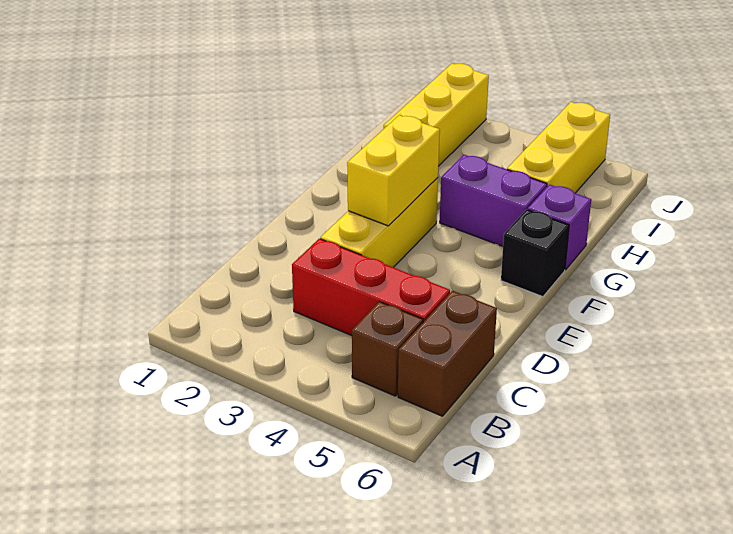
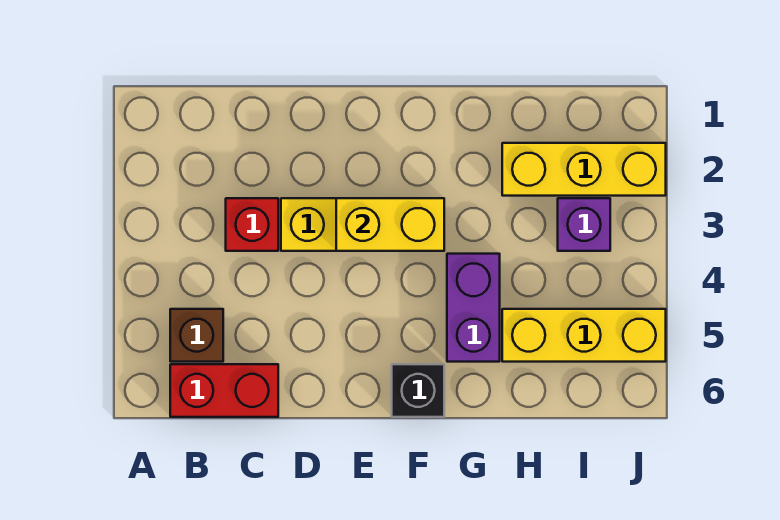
brown brick B6:C6 level 1 -> red brick B6:C6 level 1
red brick C3:C5 level 1 -> red brick C3 level 1
purple brick G6 level 1 -> purple brick I3 level 1

